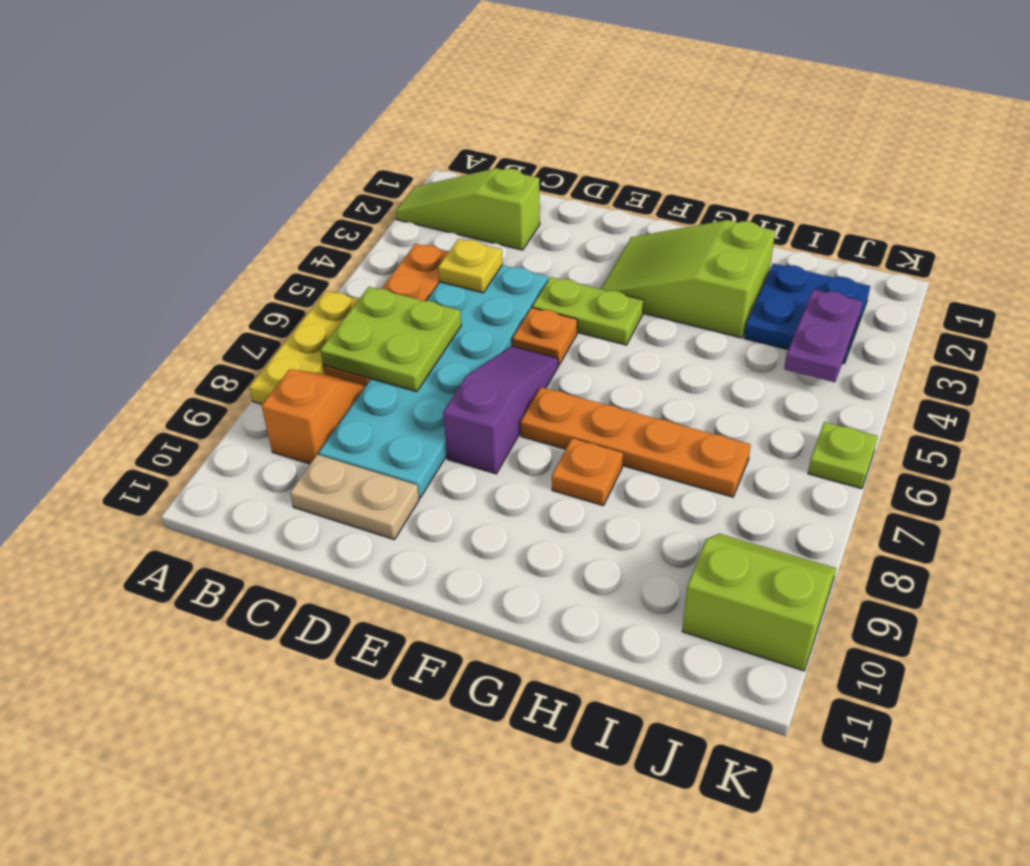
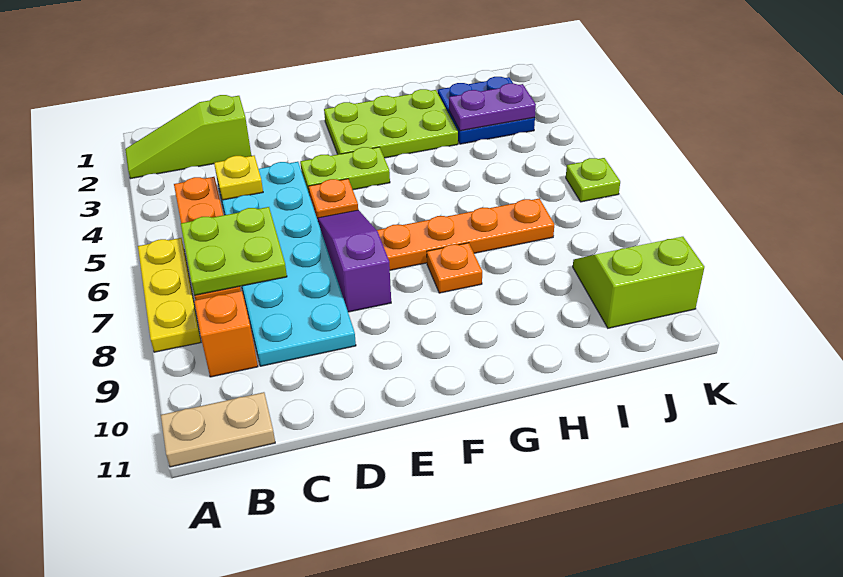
tan plate C10:D10 level 1 -> tan plate A11:B11 level 1
lime slope F2:H3 level 1 top H -> lime plate F2:H3 level 1
purple plate J3:J4 level 2 -> purple plate I3:J3 level 2

